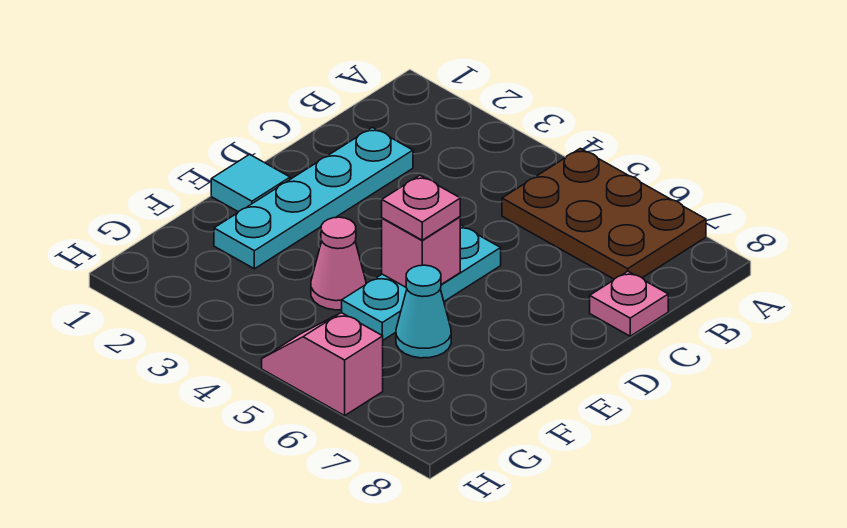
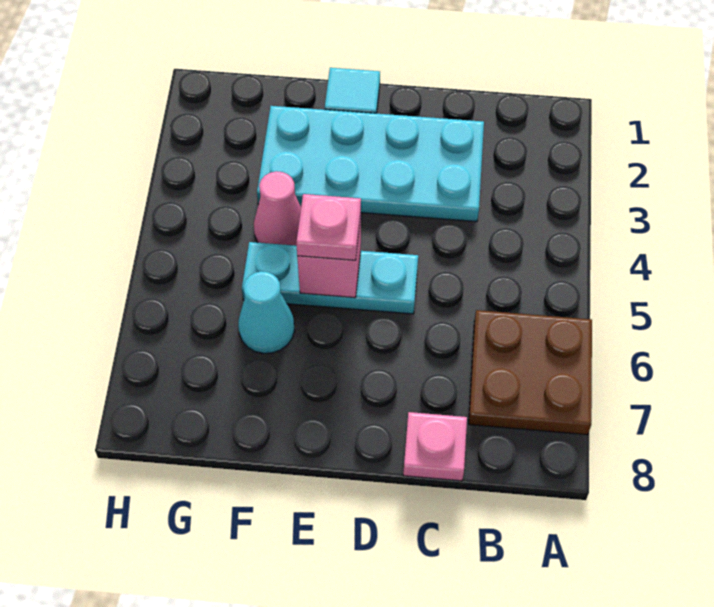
brown plate A5:B7 level 1 -> brown plate A6:B7 level 1
cyan plate C2:F2 level 1 -> cyan plate C2:F3 level 1
pink slope H5:H6 level 1 top 6 -> none

